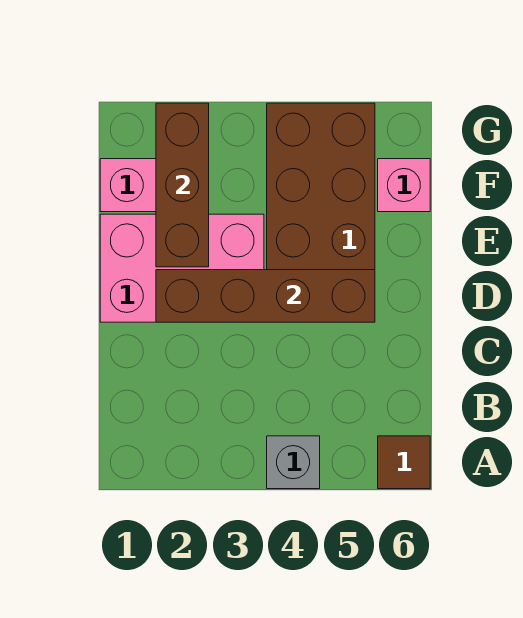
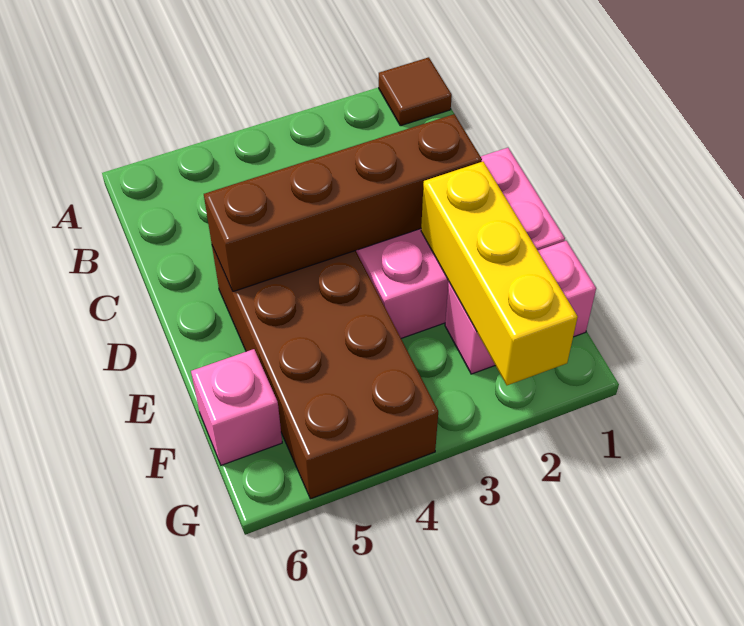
grey brick A4 level 1 -> none
brown tile A6 level 1 -> brown tile A1 level 1
brown brick E2:G2 level 2 -> yellow brick E2:G2 level 2

